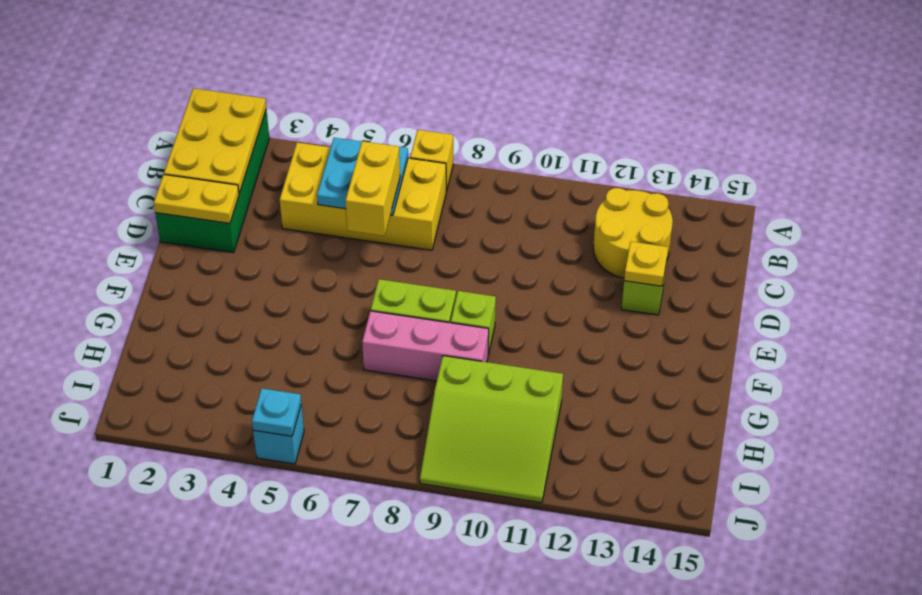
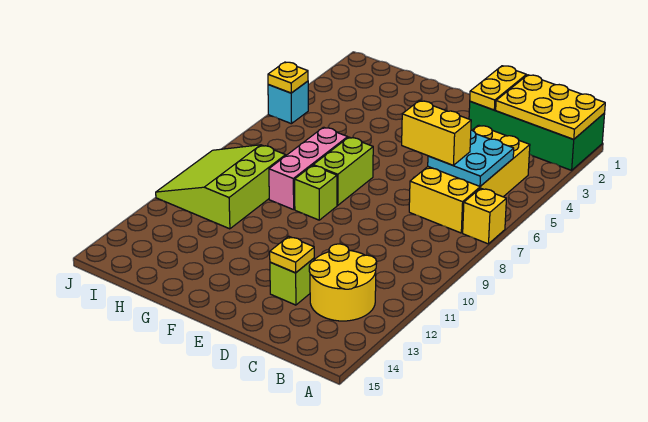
cyan plate J5 level 2 -> yellow plate J5 level 2

